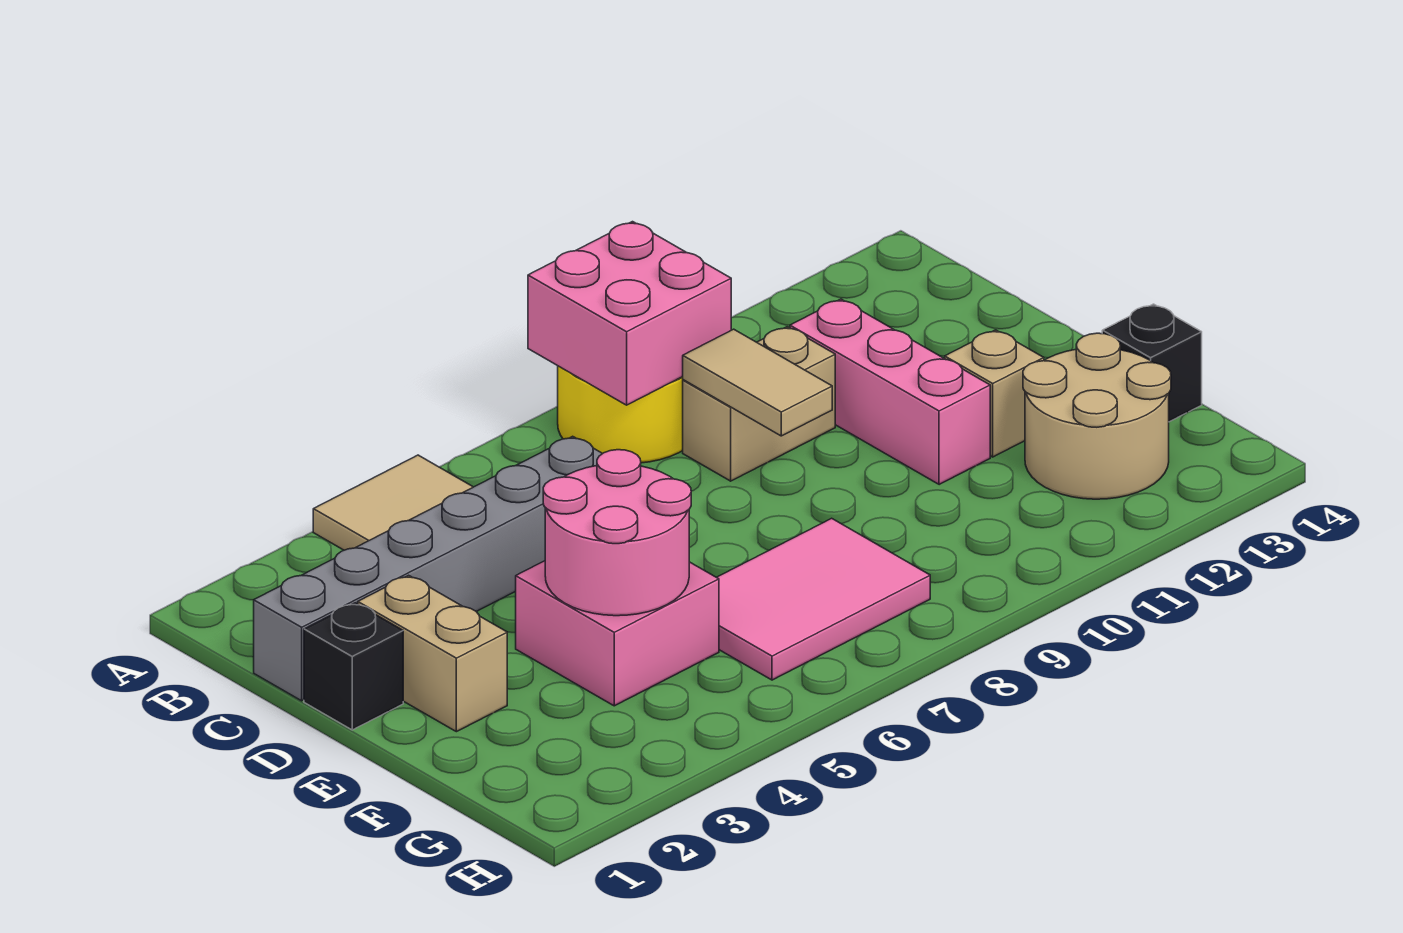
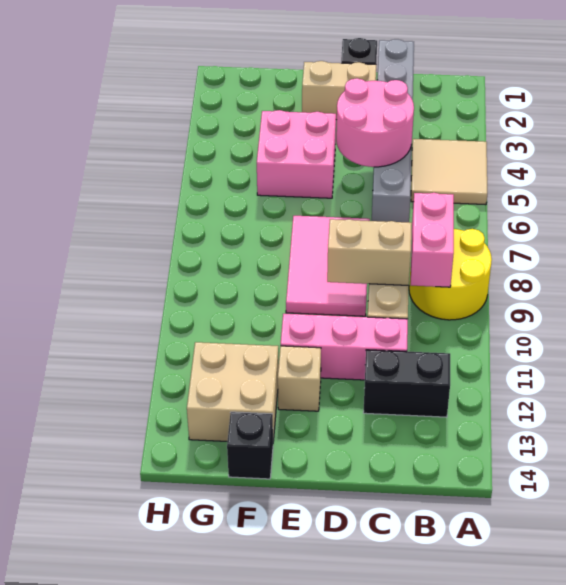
pink brick A8:B9 level 2 -> pink brick B8:B9 level 2
none -> black brick B12:C12 level 1
tan tile C9:D9 level 2 -> tan brick C9:D9 level 2
pink round brick E4:F5 level 2 -> pink round brick C4:D5 level 2
pink tile F6:G8 level 1 -> pink tile D7:E9 level 1
tan round brick F12:G13 level 1 -> tan brick F12:G13 level 1

